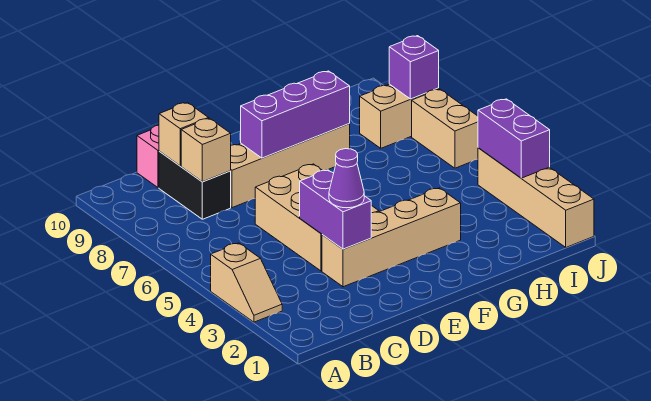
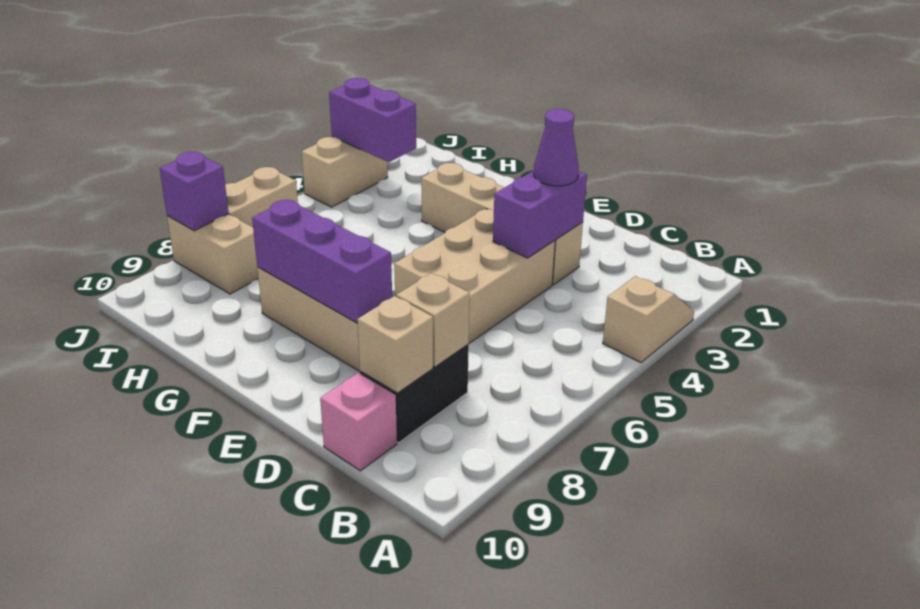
tan brick J1:J4 level 1 -> tan brick J3:J4 level 1
purple brick J3:J4 level 2 -> purple brick I3:J3 level 2

